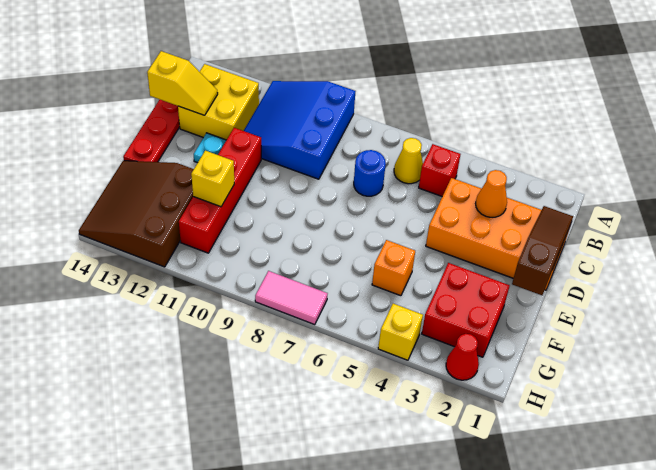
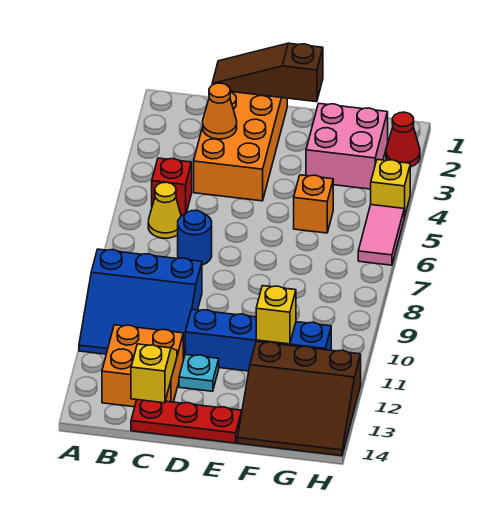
yellow brick B12:C13 level 1 -> orange brick B12:C13 level 1
red brick D11:G11 level 1 -> blue brick D11:G11 level 1
red brick F2:G3 level 1 -> pink brick F2:G3 level 1
pink tile H7:H8 level 1 -> pink tile H5:H6 level 1

